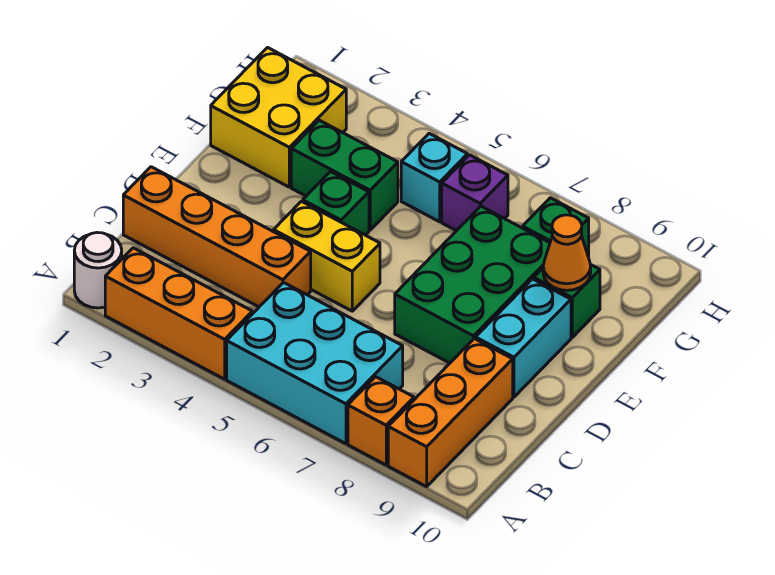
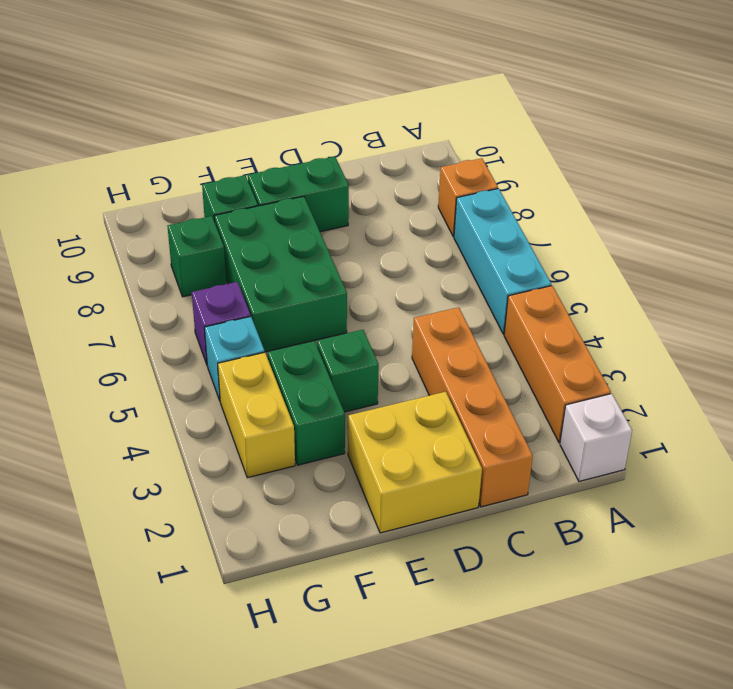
white round brick A1 level 1 -> white brick A1 level 1
cyan brick A5:B7 level 1 -> cyan brick A5:A7 level 1
orange brick A9:C9 level 1 -> none
yellow brick D4:D5 level 1 -> yellow brick G3:G4 level 1
green brick D7:F8 level 1 -> green brick E6:F8 level 1
cyan brick D9:E9 level 1 -> green brick D9:E9 level 1
yellow brick F1:G2 level 1 -> yellow brick D1:E2 level 1
orange cone F9 level 2 -> none

